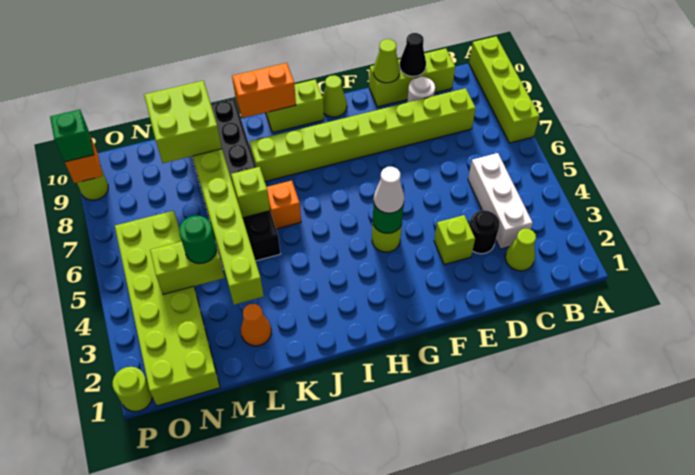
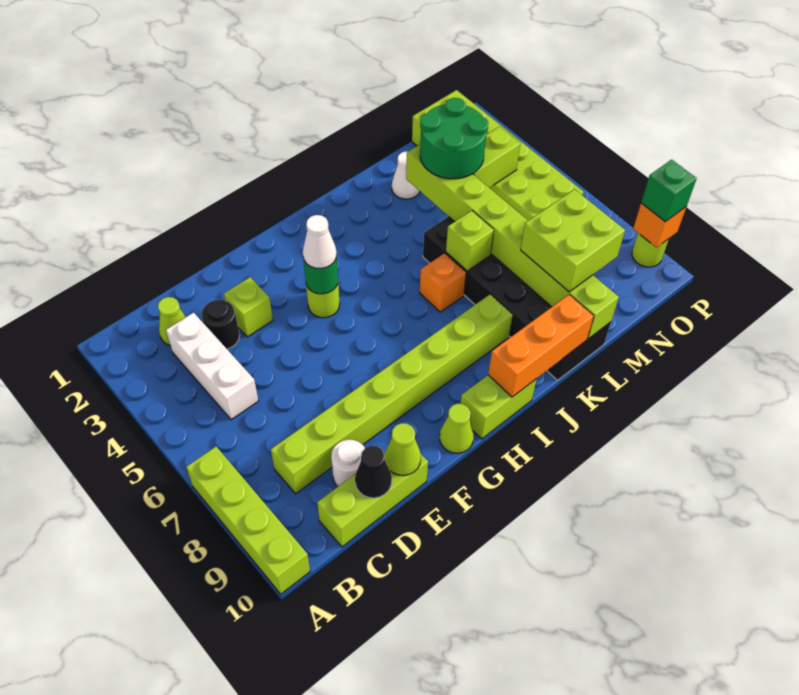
orange brick I10:J10 level 2 -> orange brick I10:K10 level 2
orange cone L2 level 1 -> white cone L2 level 1
green round brick M4 level 3 -> green round brick L3:M4 level 3
lime round brick P1 level 1 -> none

